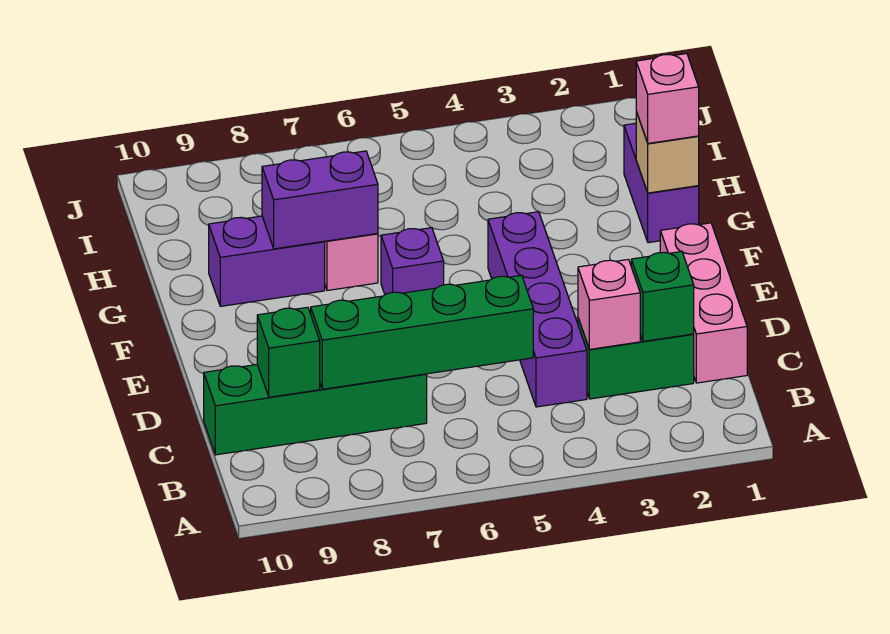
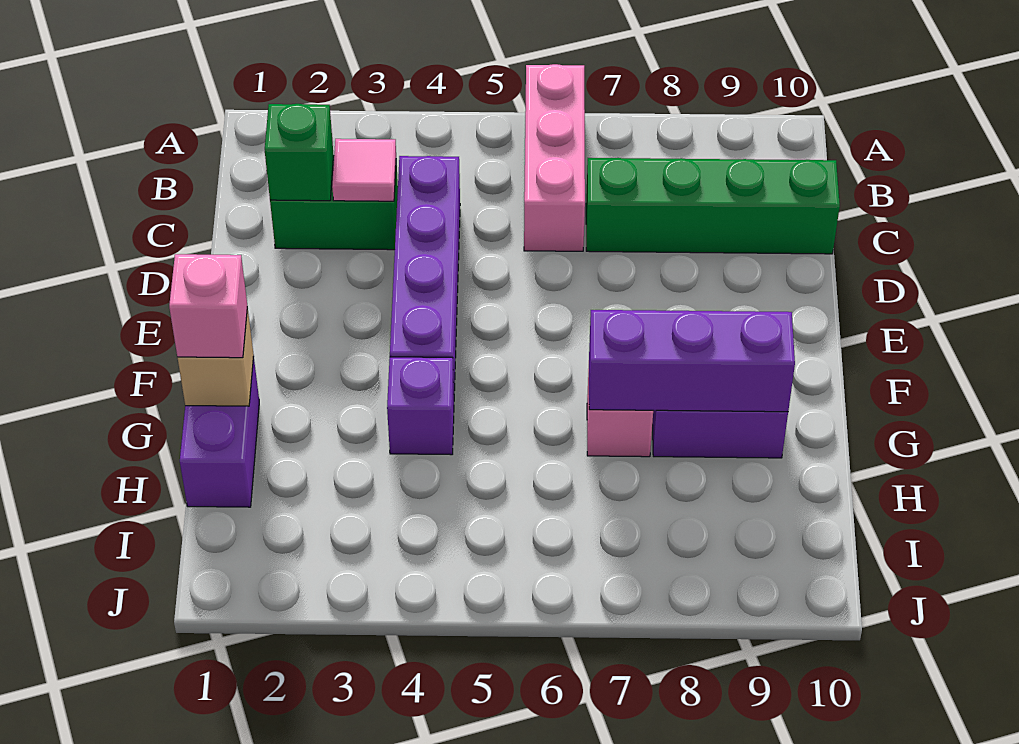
pink brick C1:E1 level 1 -> pink brick A6:C6 level 1
pink brick C3 level 2 -> pink tile C3 level 2
green brick C5:C8 level 2 -> none
green brick C9 level 2 -> none
purple brick F6 level 1 -> purple brick G4 level 1
purple brick G7:G8 level 2 -> purple brick G7:G9 level 2

